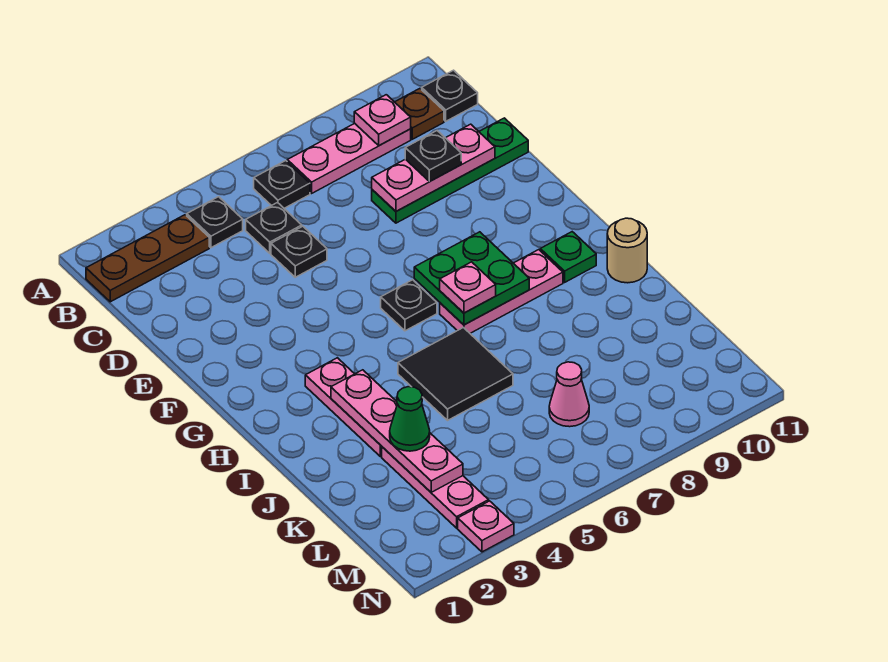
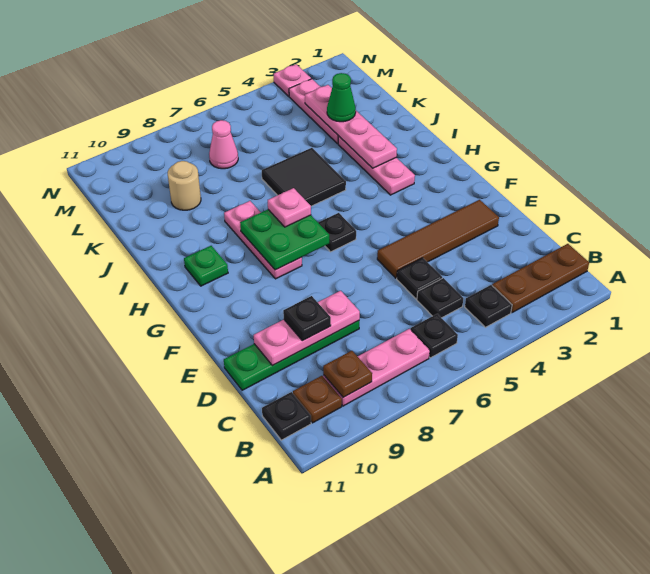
pink plate B9 level 2 -> brown plate B9 level 2
none -> brown tile E2:E5 level 1
pink plate H7:H9 level 1 -> pink plate G8:I8 level 1
tan round brick I11 level 1 -> tan round brick K9 level 1

